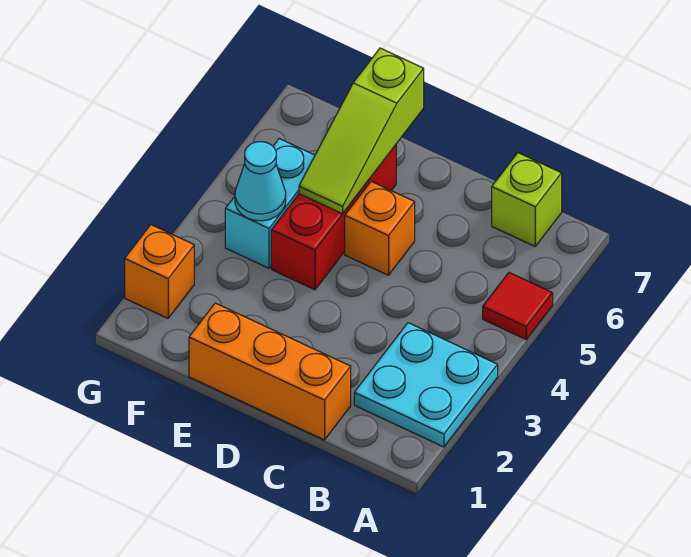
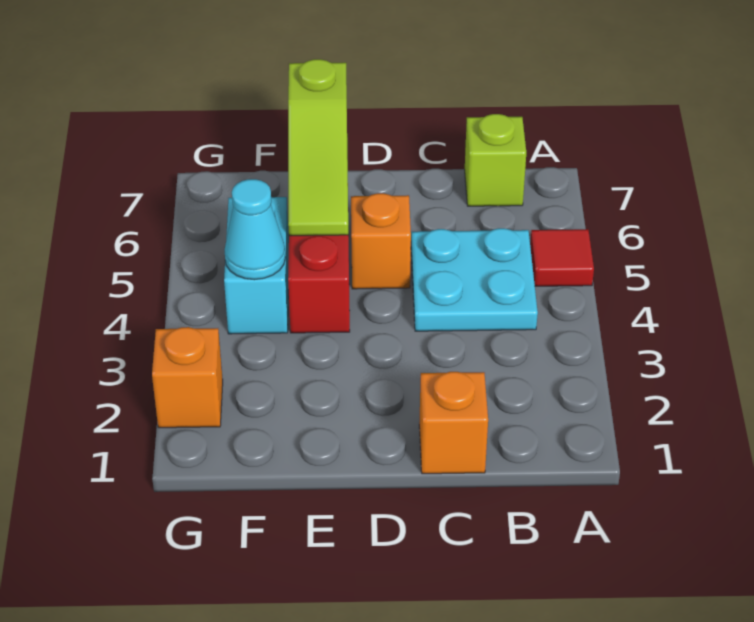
cyan plate A2:B3 level 1 -> cyan plate B4:C5 level 1
orange brick C1:E1 level 1 -> orange brick C1 level 1

